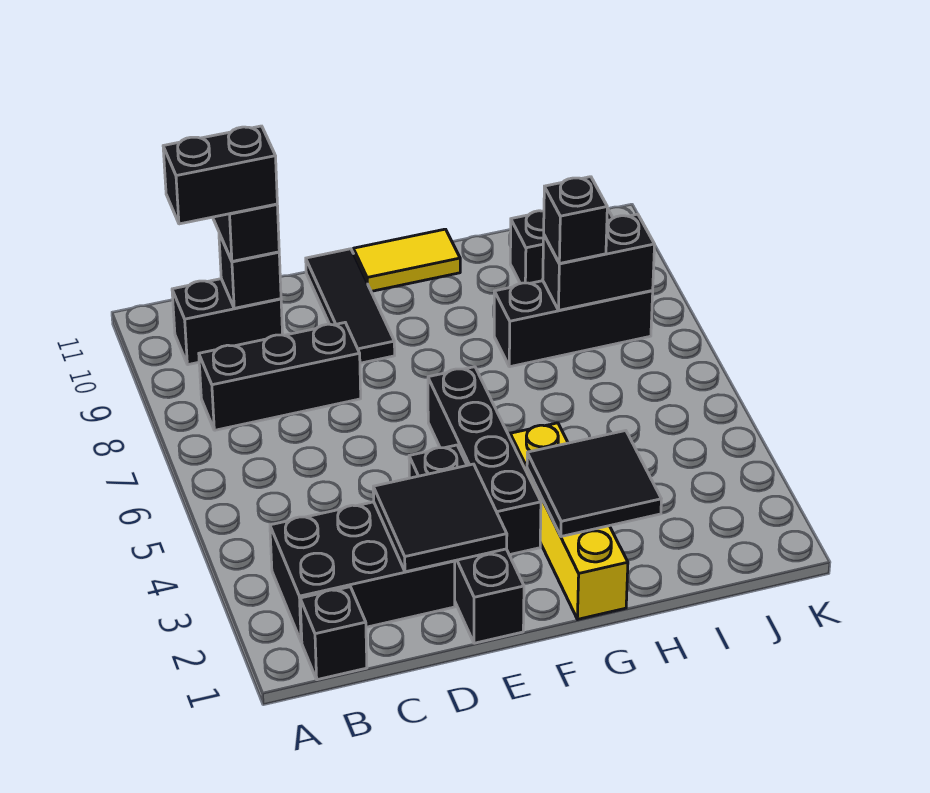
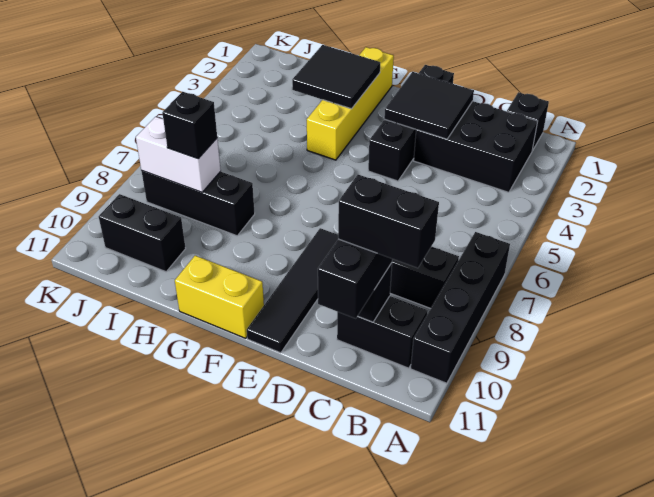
black tile E9:E11 level 1 -> black tile E8:E11 level 1
black brick F3:F6 level 1 -> black brick A7:A10 level 1
yellow tile F11:G11 level 1 -> yellow brick F11:G11 level 1
black brick I8:J8 level 2 -> white brick I8:J8 level 2

